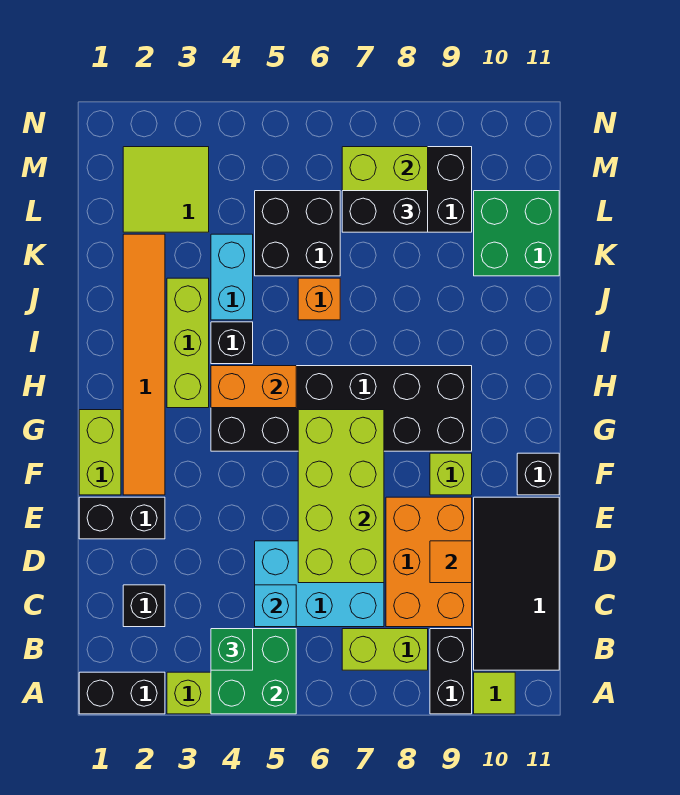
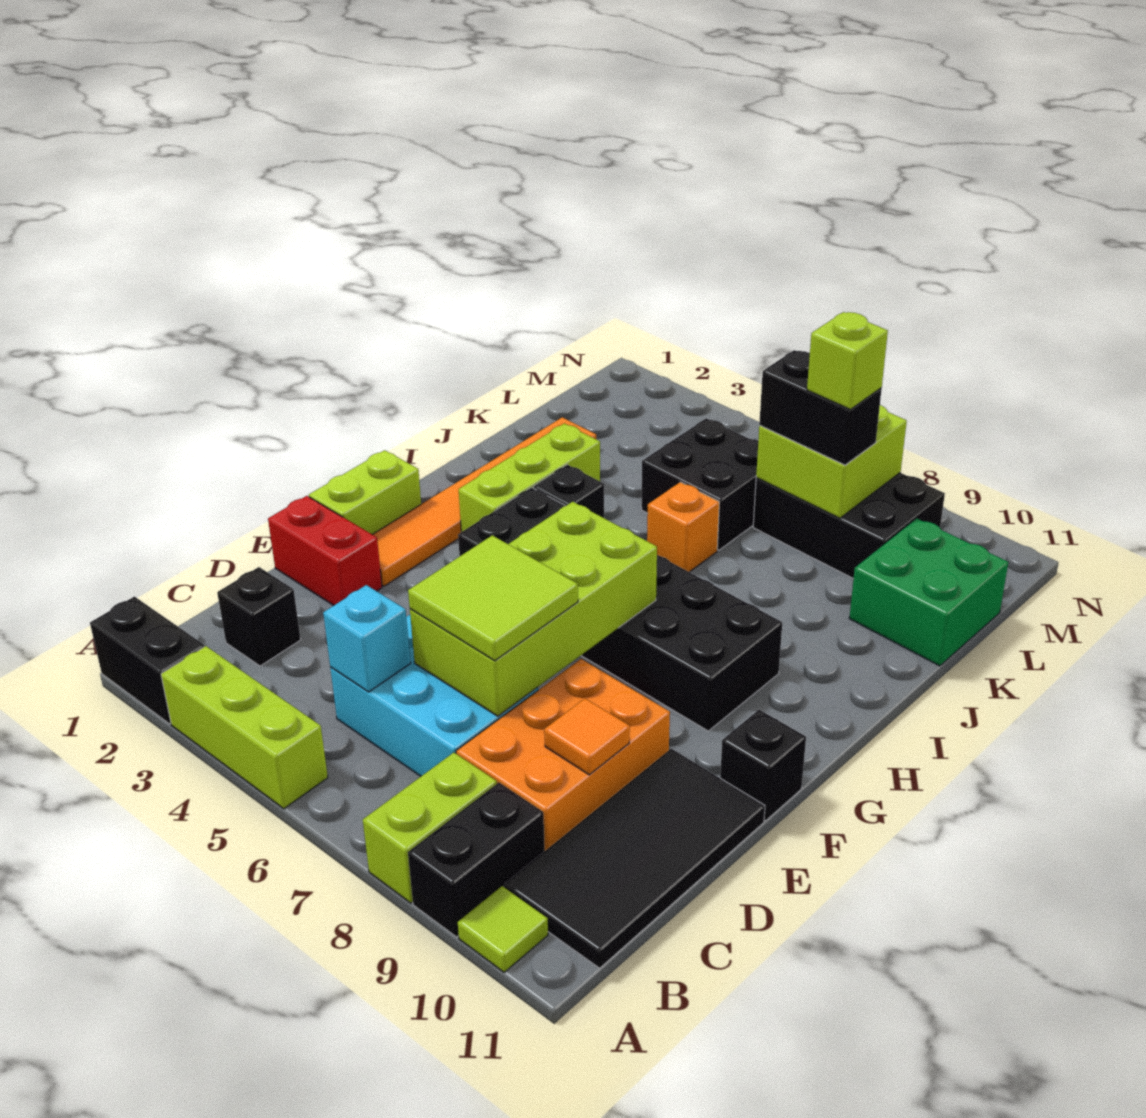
green brick A4:B5 level 2 -> none
green brick B4 level 3 -> none
lime brick B7:B8 level 1 -> lime brick A8:B8 level 1
black brick E1:E2 level 1 -> red brick E1:E2 level 1
lime brick F9 level 1 -> lime brick L8 level 4
orange brick H4:H5 level 2 -> none
cyan brick J4:K4 level 1 -> none
lime tile L2:M3 level 1 -> lime tile D6:E7 level 3

